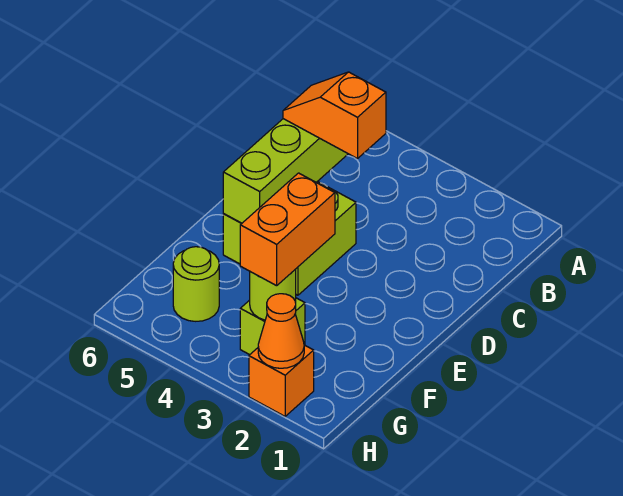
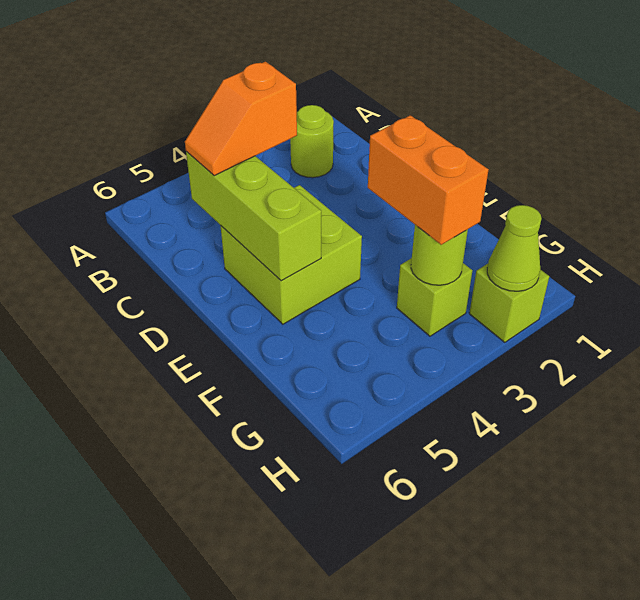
lime round brick G5 level 1 -> lime round brick B2 level 1
orange brick H2 level 1 -> lime brick H2 level 1
orange cone H2 level 2 -> lime cone H2 level 2

